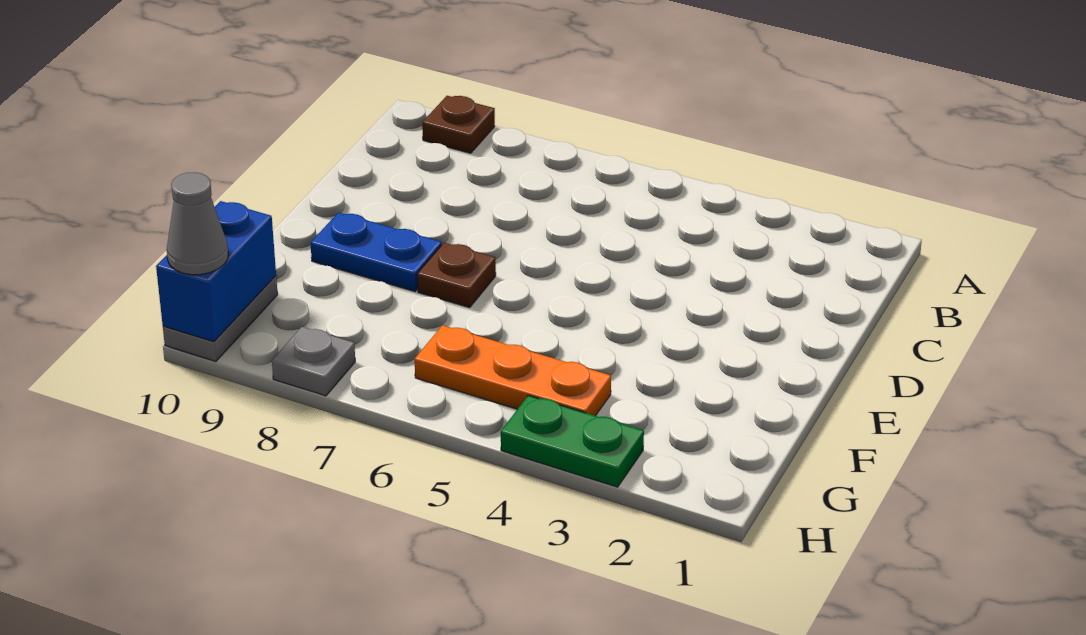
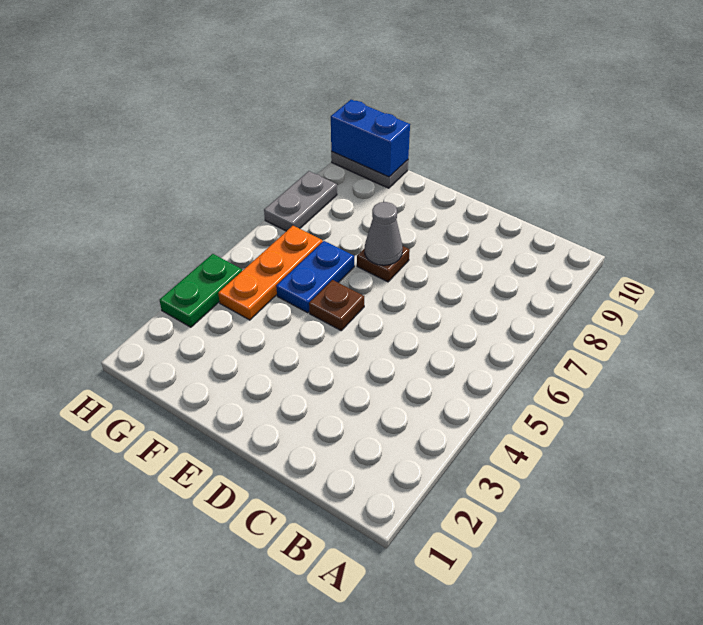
brown plate A9 level 1 -> brown plate E5 level 1
blue plate E8:E9 level 1 -> blue plate F5:F6 level 1
grey plate H8 level 1 -> grey plate H7:H8 level 1
grey cone H10 level 3 -> grey cone E7 level 2

